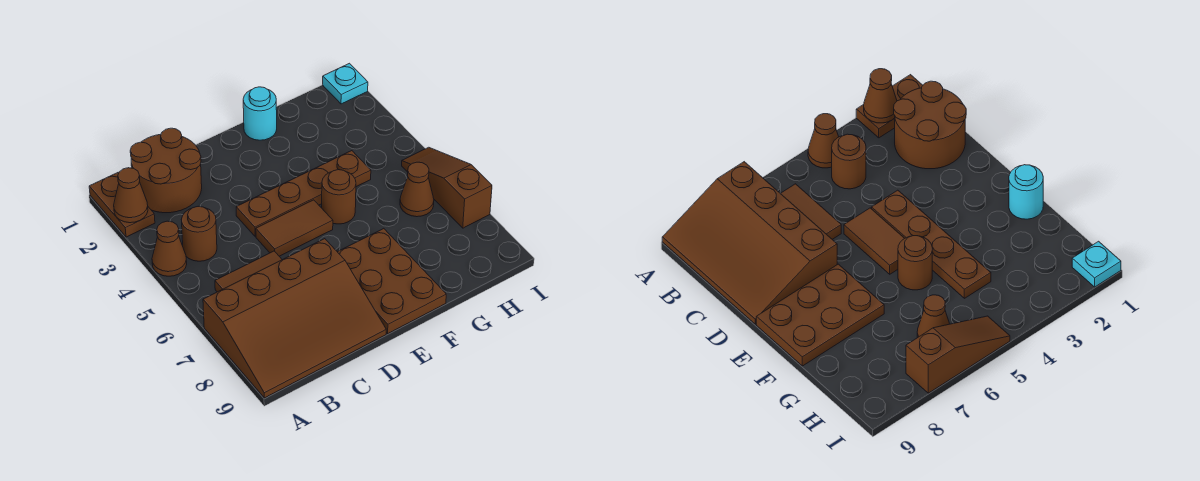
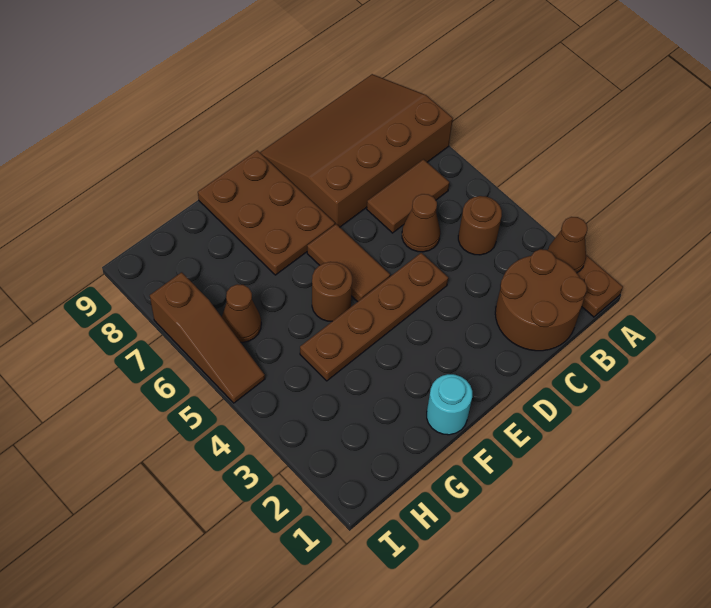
brown cone A4 level 1 -> brown cone C5 level 1
brown tile D5:E5 level 1 -> brown tile E5:E6 level 1
cyan plate I1 level 1 -> none

